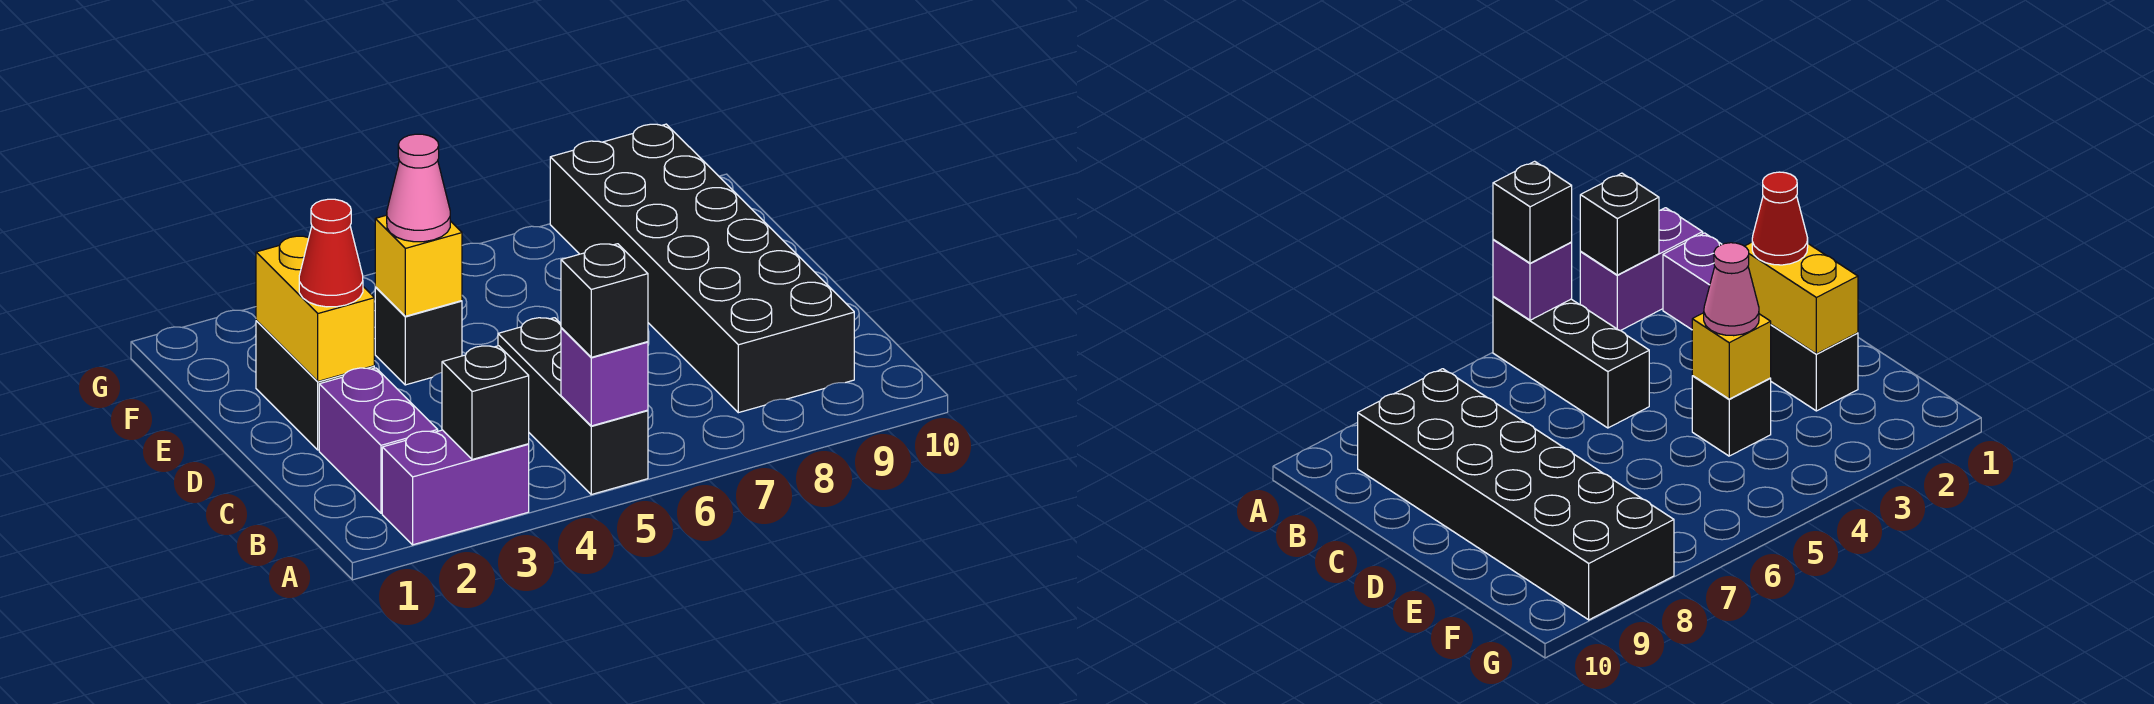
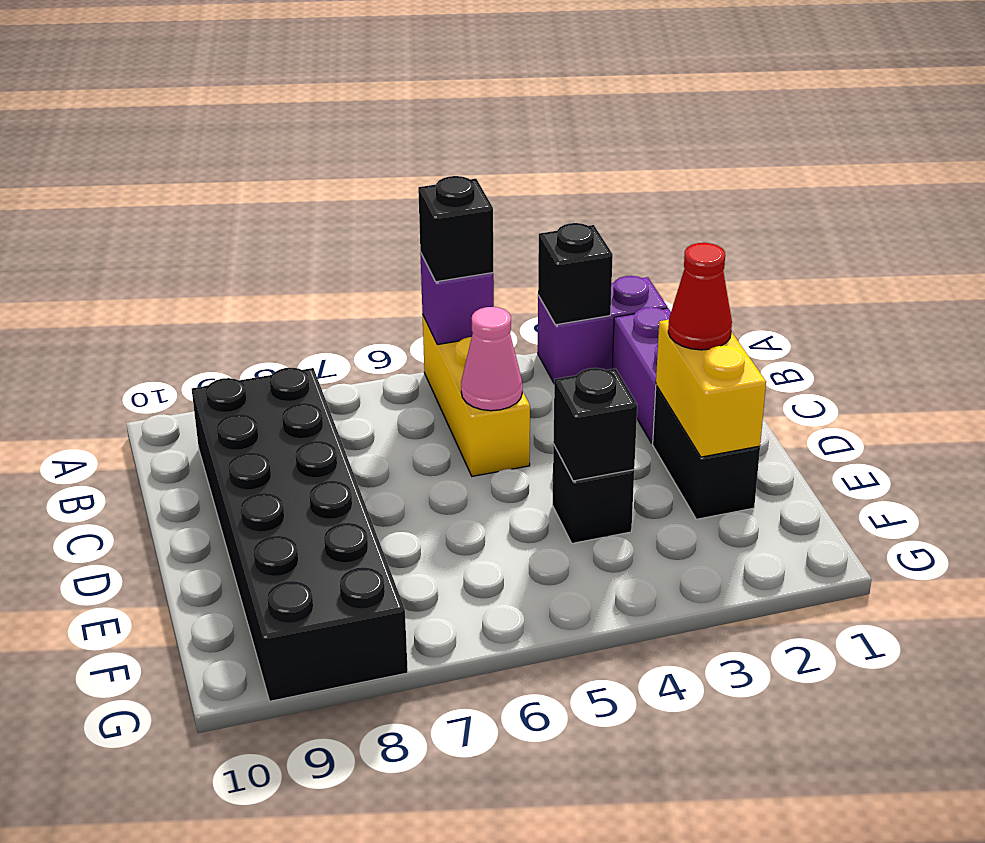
black brick A5:C5 level 1 -> yellow brick A5:C5 level 1
yellow brick E4 level 2 -> black brick E4 level 2
pink cone E4 level 3 -> pink cone C5 level 2

